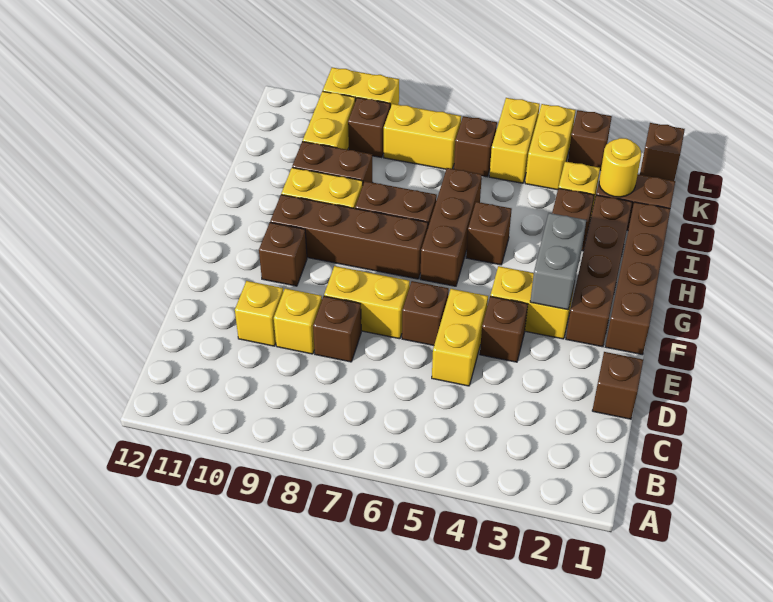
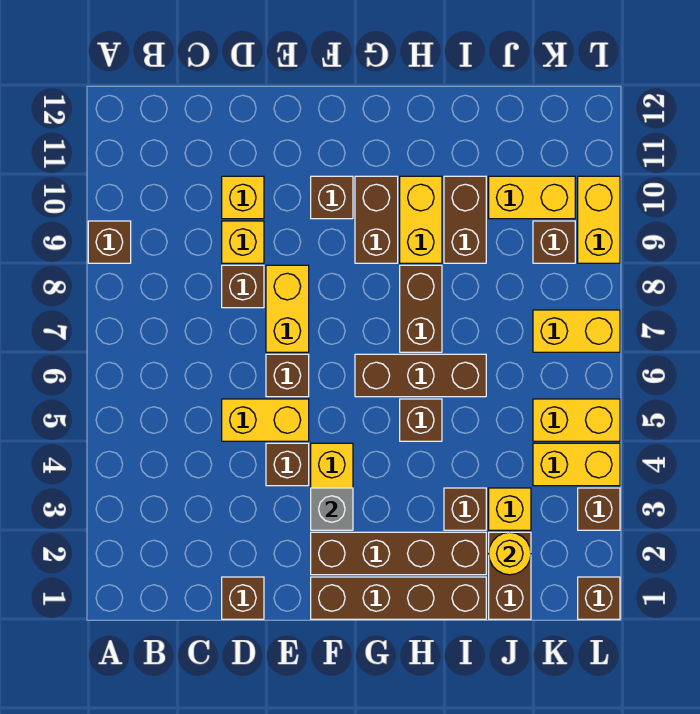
grey brick F3:G3 level 2 -> grey brick F3 level 2
brown brick G7:G10 level 1 -> brown brick G9:G10 level 1
brown brick K6 level 1 -> brown brick A9 level 1
yellow brick K7:K8 level 1 -> yellow brick K7:L7 level 1

